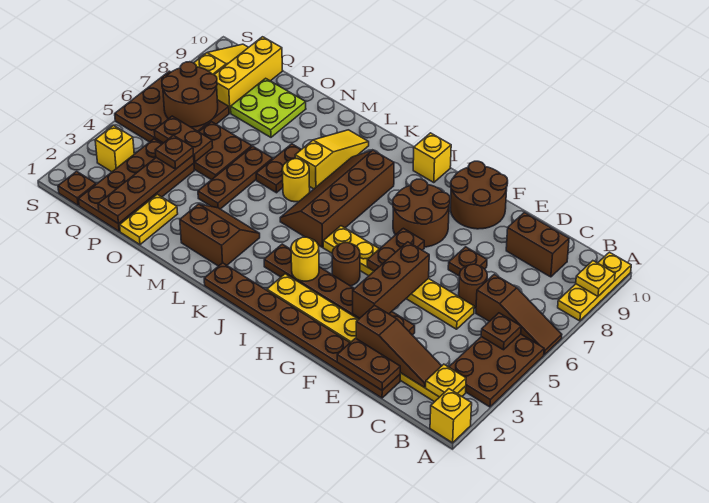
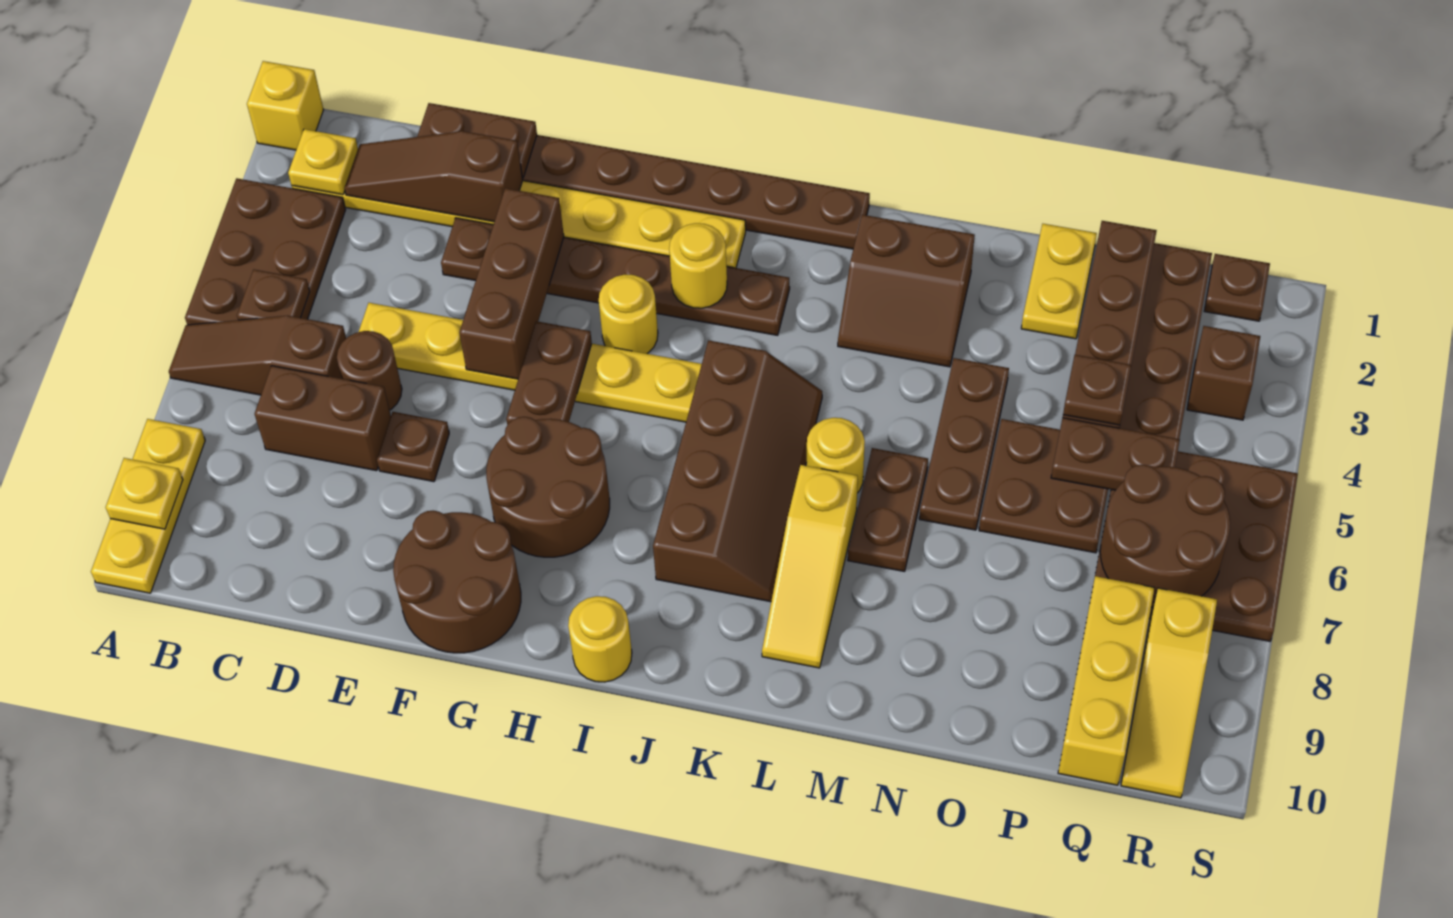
brown brick C9:D9 level 1 -> brown brick C7:D7 level 1
brown round brick H4 level 1 -> yellow round brick H4 level 1
yellow brick I10 level 1 -> yellow round brick I10 level 1
lime plate O8:P9 level 1 -> none
yellow brick R3 level 1 -> brown brick R3 level 1

